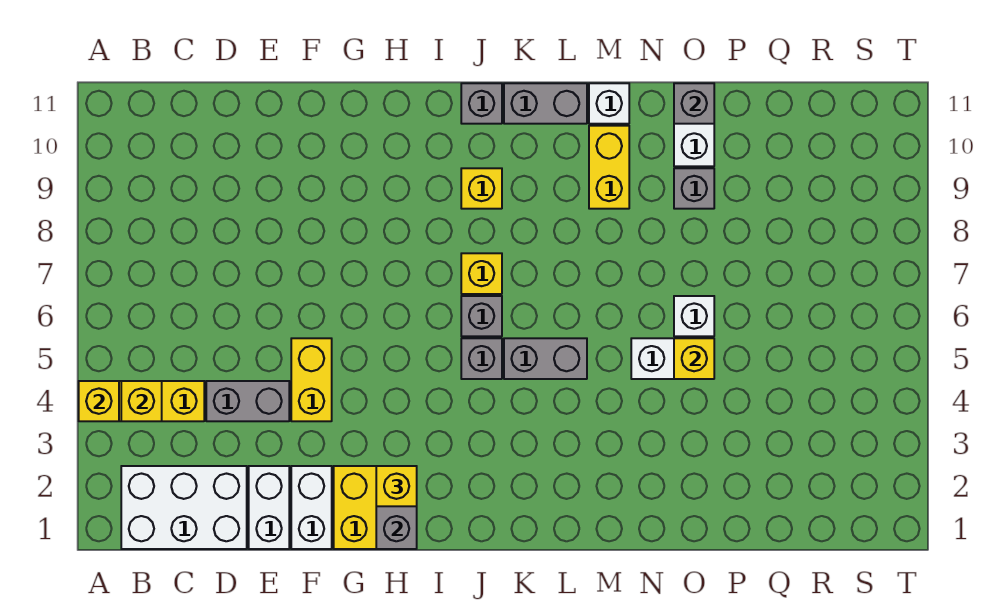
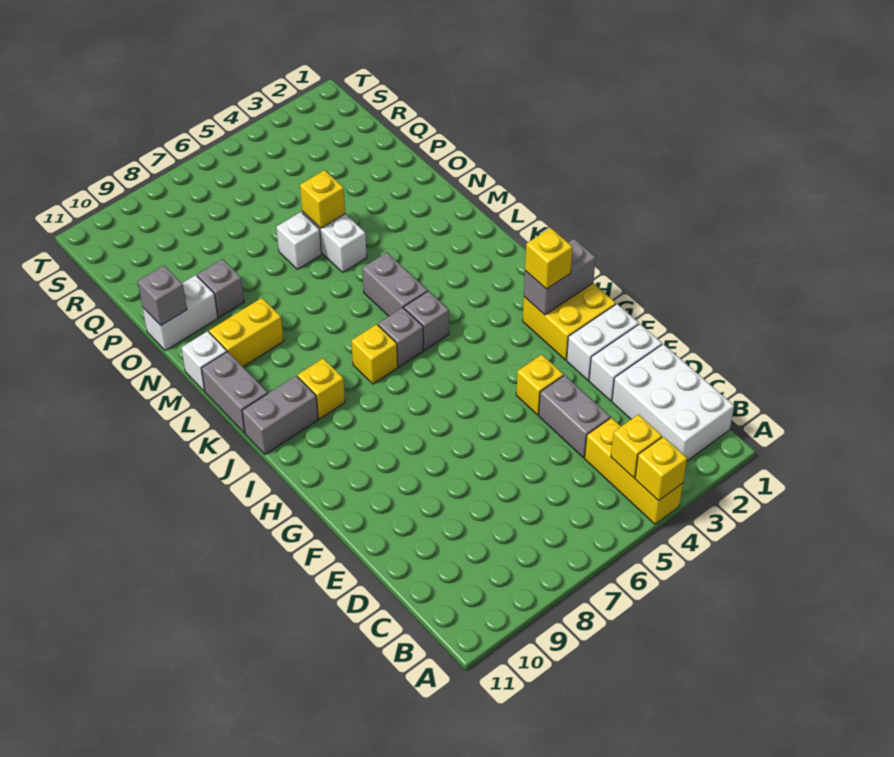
yellow brick F4:F5 level 1 -> yellow brick F4 level 1
grey brick J11 level 1 -> grey brick J10:J11 level 1

